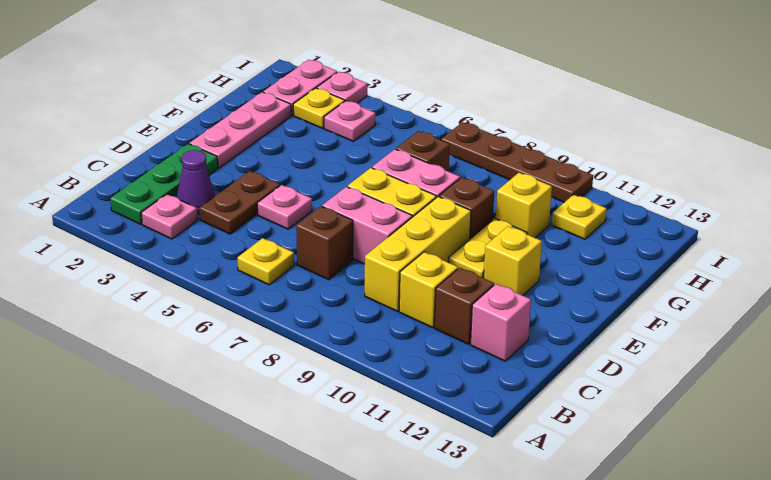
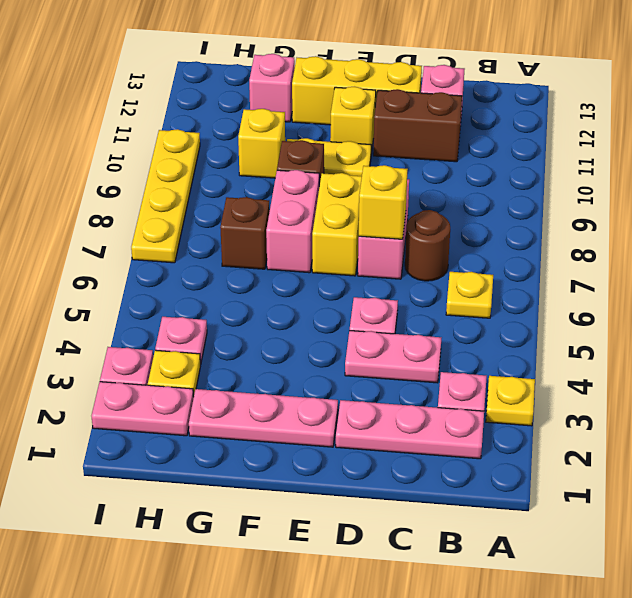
green plate B2:D2 level 1 -> pink plate B2:D2 level 1
purple cone C3 level 1 -> none
brown plate C4:D4 level 1 -> pink plate C4:D4 level 1
brown brick C7 level 1 -> brown round brick C7 level 1
yellow brick C9:E9 level 1 -> yellow brick D12:F12 level 1
yellow brick C10 level 1 -> yellow brick D7 level 2
brown brick C11 level 1 -> brown brick C11:D11 level 1
none -> pink brick G12 level 1
yellow plate H11 level 1 -> yellow plate A3 level 1
brown plate I7:I10 level 1 -> yellow plate I7:I10 level 1

